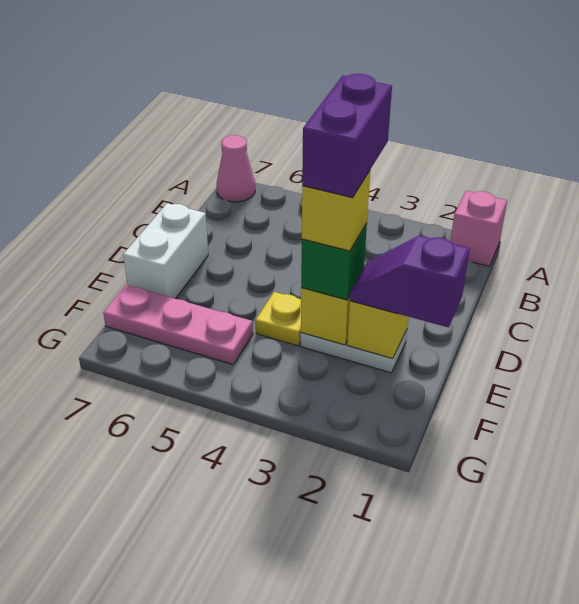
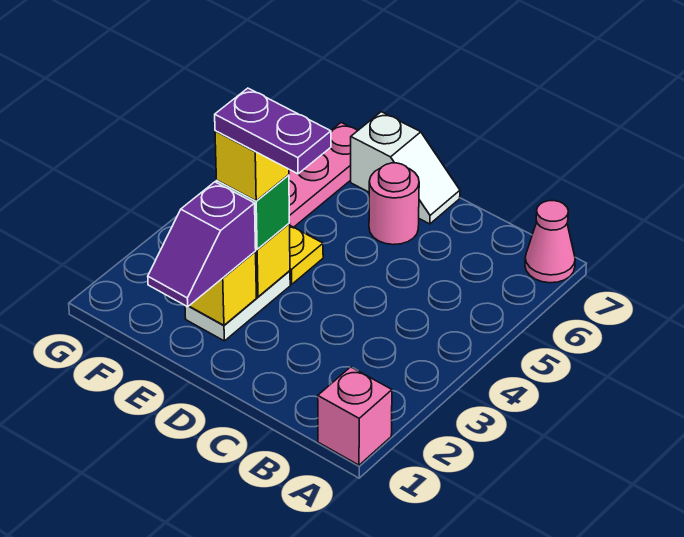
purple brick D3:E3 level 5 -> purple plate D3:E3 level 5
none -> pink round brick D6 level 1
white brick D7:E7 level 1 -> white slope D7:E7 level 1 top E
purple slope E1:E2 level 3 top 1 -> purple slope E1:E2 level 3 top 2

